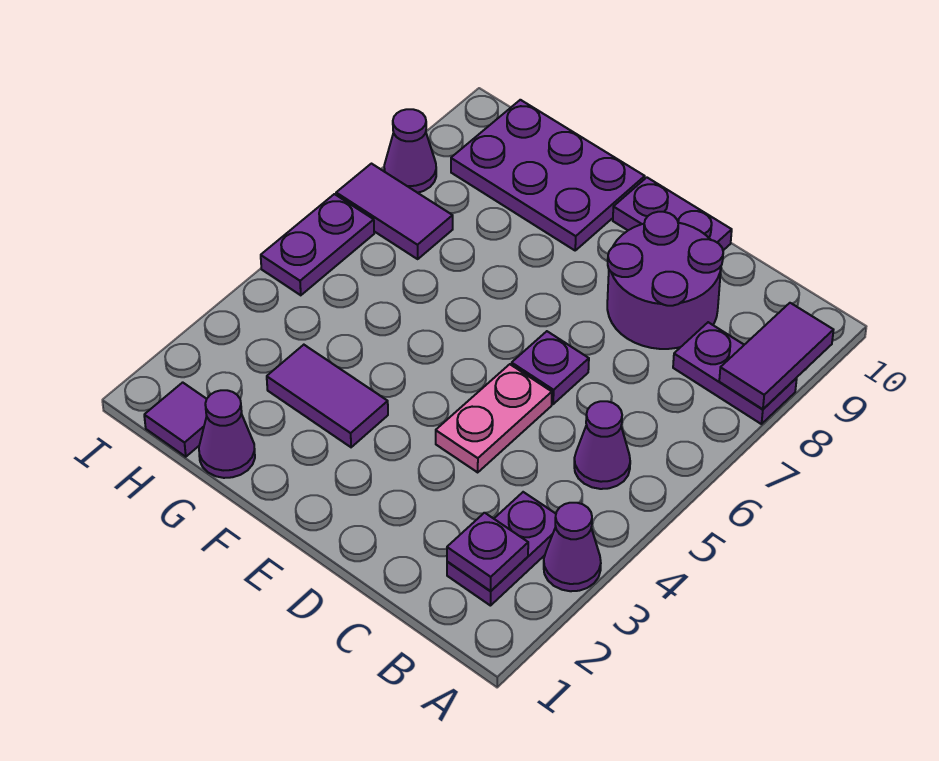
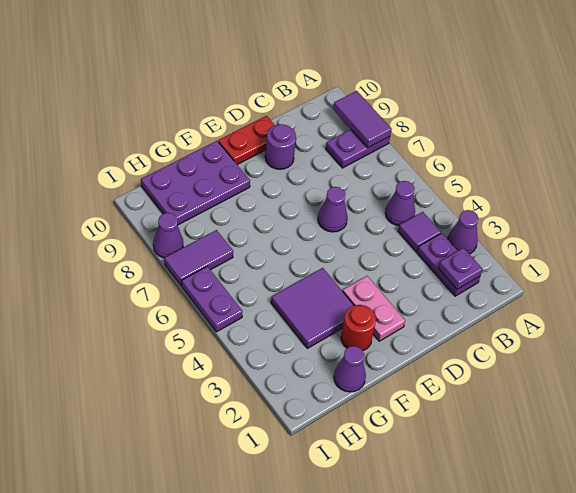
purple round brick C8:D9 level 1 -> purple round brick D9 level 1
pink plate D4:D5 level 1 -> pink plate E2:E3 level 1
purple plate D6 level 1 -> purple cone D6 level 1
purple plate D10:E10 level 1 -> red plate D10:E10 level 1
none -> red round brick F2 level 1
purple tile F3:G3 level 1 -> purple tile F3:G4 level 1
purple tile H1 level 1 -> purple tile B4 level 1

